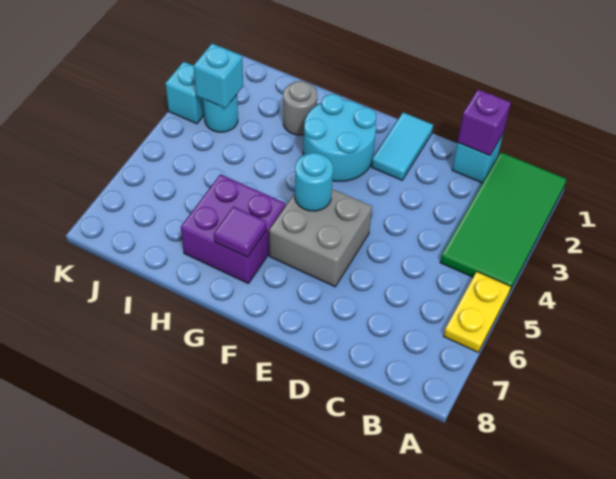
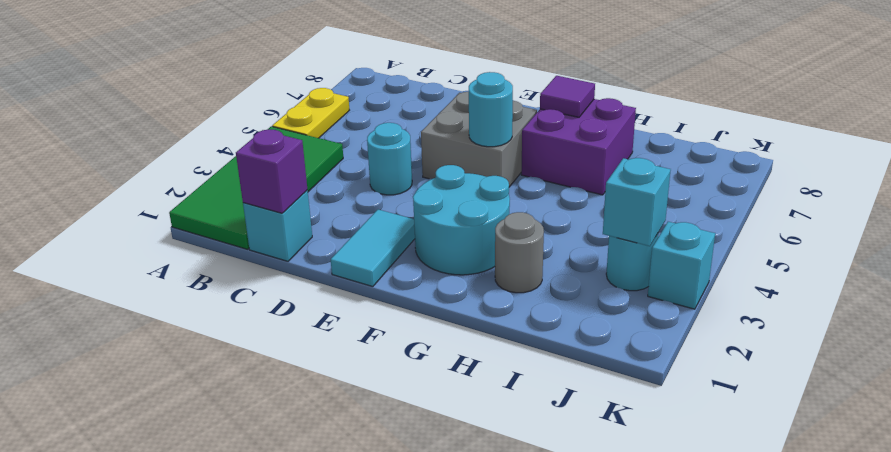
none -> cyan round brick D4 level 1

